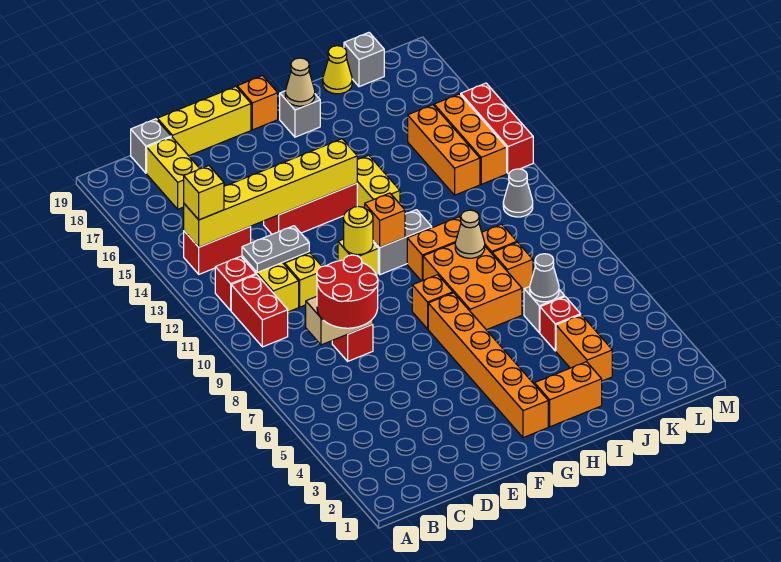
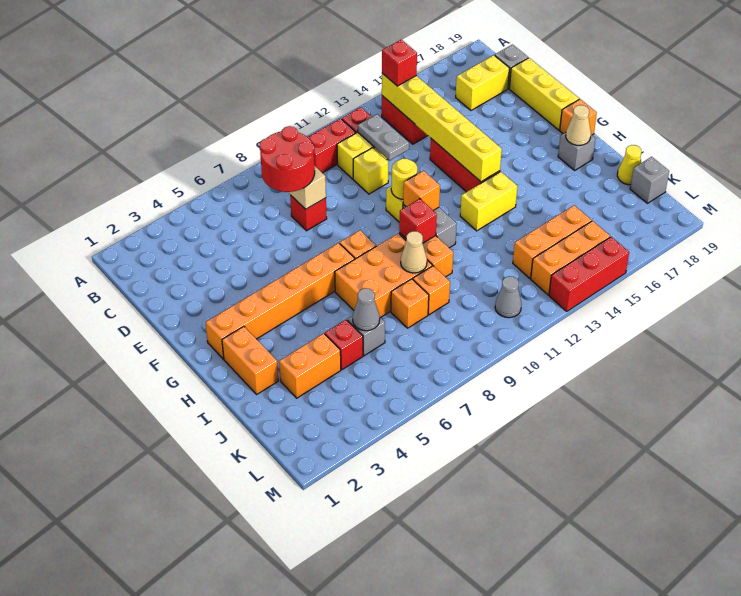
yellow brick B14 level 3 -> red brick B14 level 3
none -> red brick H10 level 2

